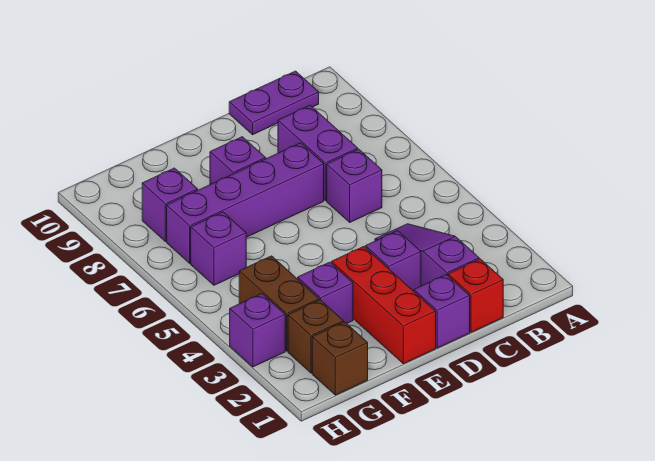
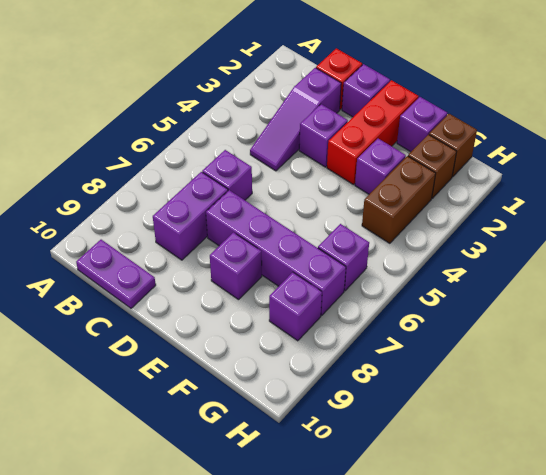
purple brick H3 level 1 -> purple brick F1 level 1

